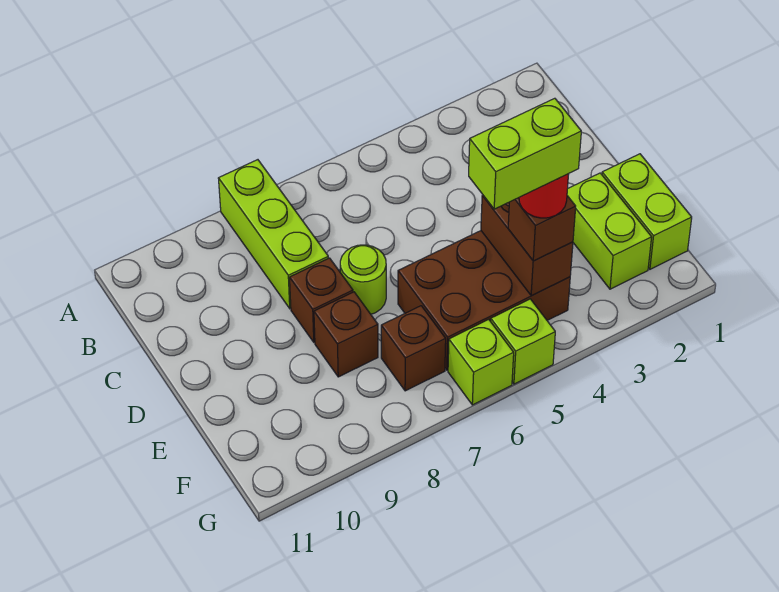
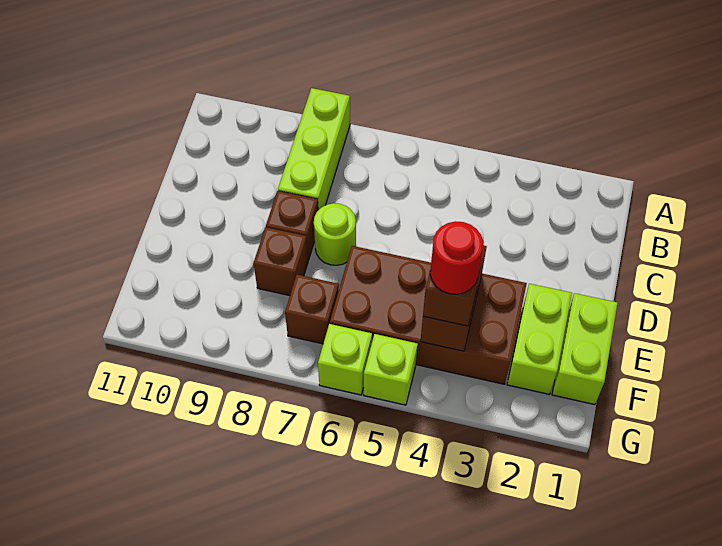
brown brick E4:F6 level 1 -> brown brick E3:F6 level 1
lime brick F4:F5 level 5 -> none

